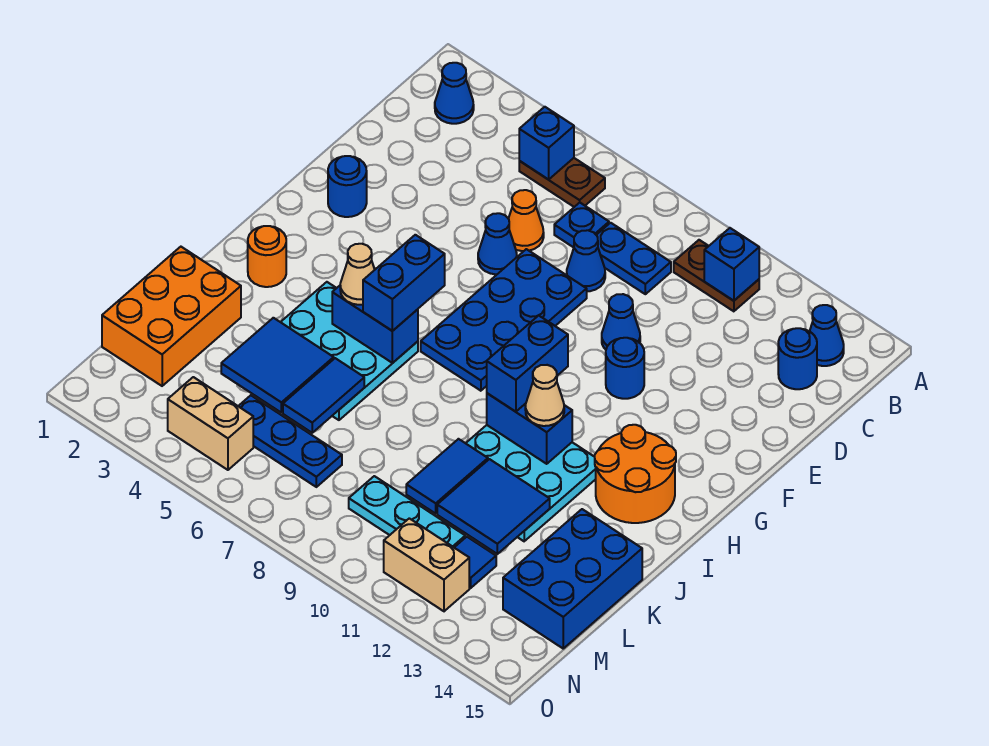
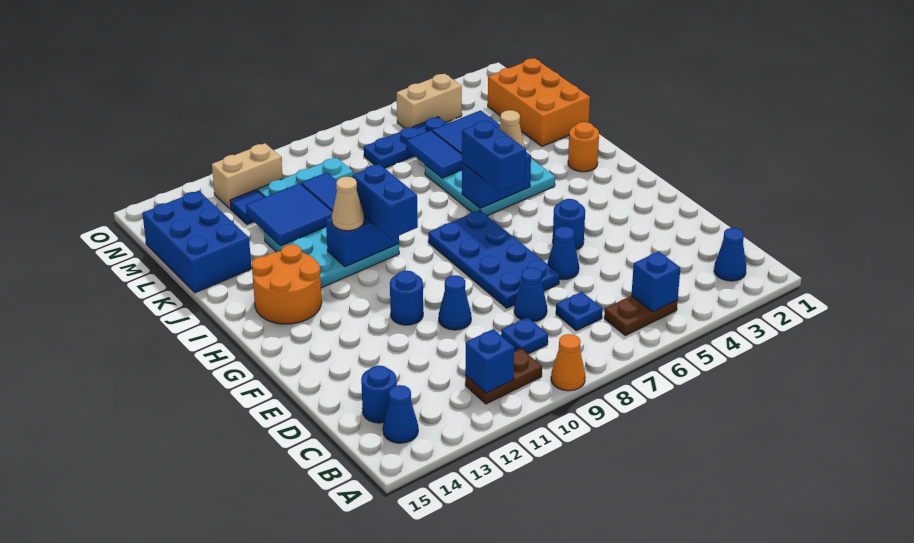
blue plate C8:C9 level 1 -> blue plate C9 level 1
orange cone D6 level 1 -> orange cone A9 level 1
blue round brick F2 level 1 -> blue round brick F5 level 1

